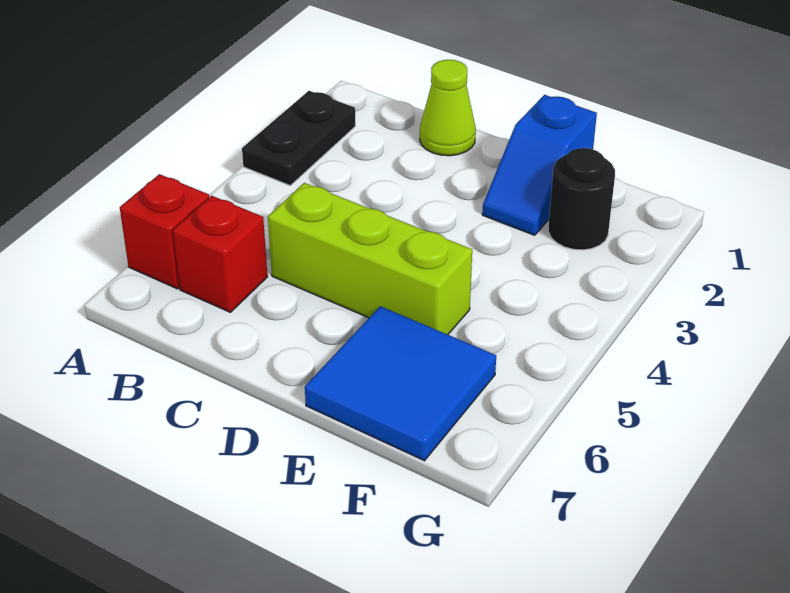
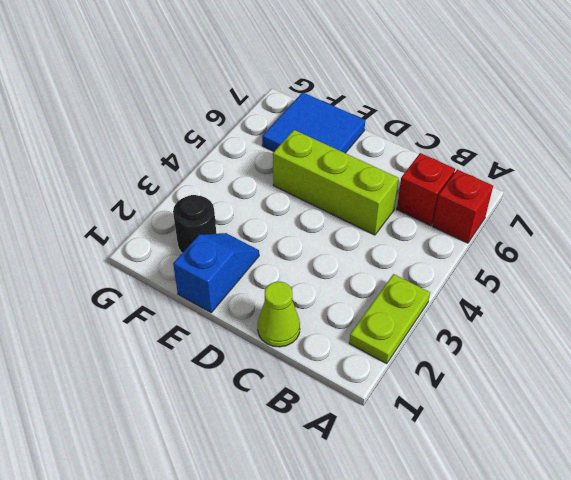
black plate A2:A3 level 1 -> lime plate A2:A3 level 1

